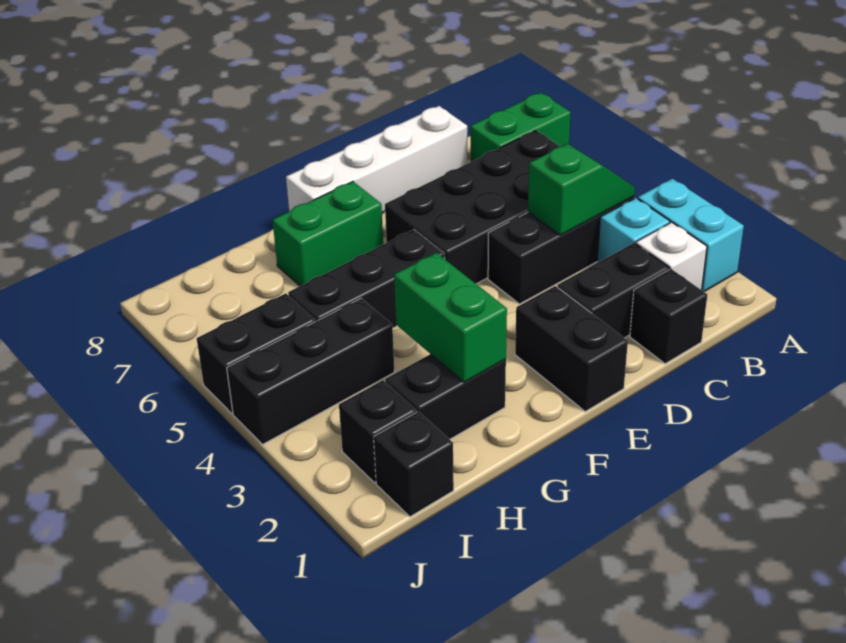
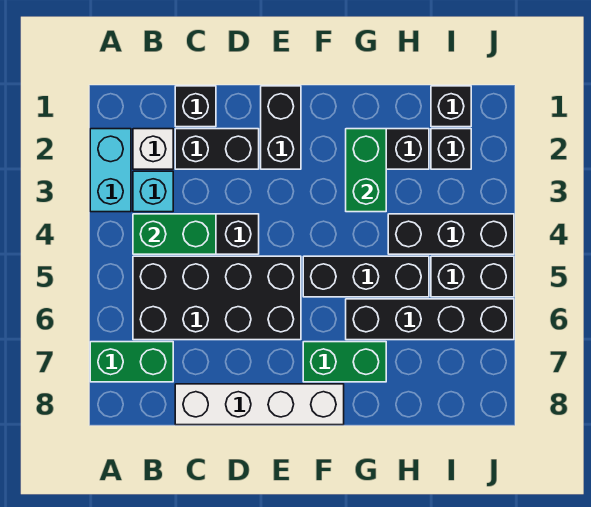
green slope B4:C4 level 2 top C -> green brick B4:C4 level 2
none -> black brick G6:J6 level 1

